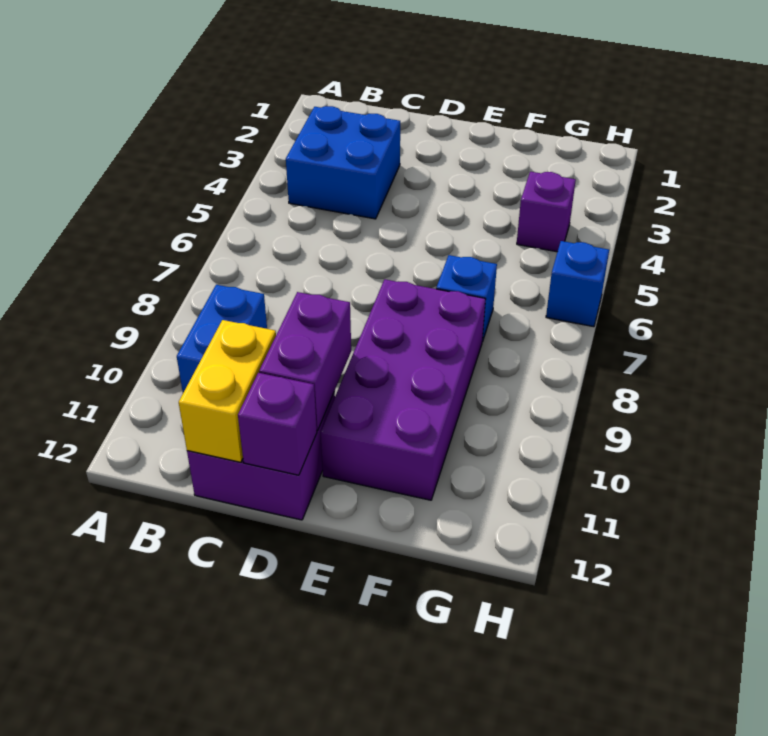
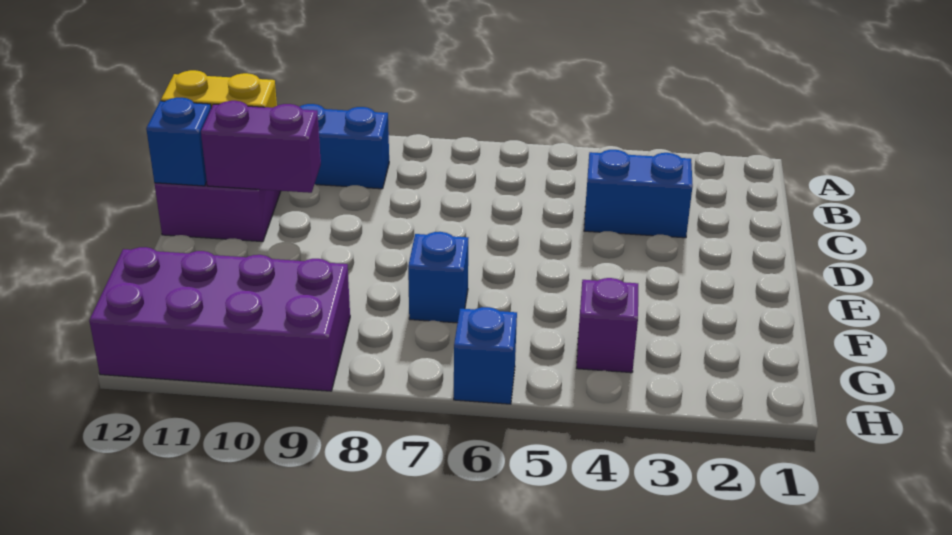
blue brick B3:C4 level 1 -> blue brick C3:C4 level 1
purple brick D12 level 2 -> blue brick D12 level 2
purple brick E8:F11 level 1 -> purple brick G9:H12 level 1

